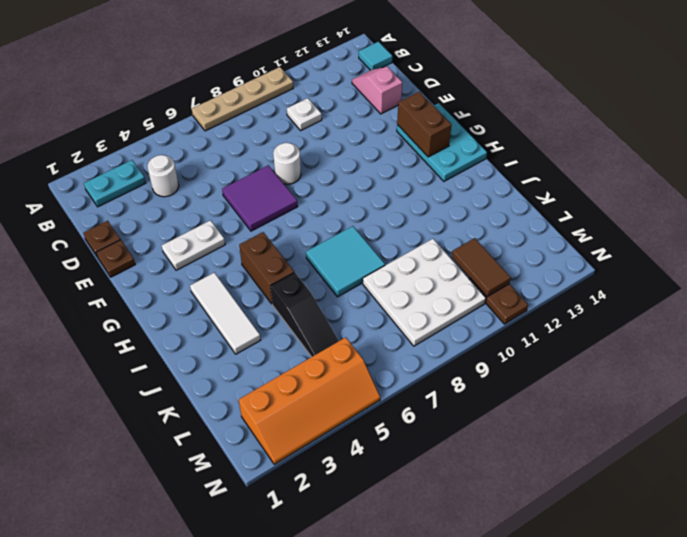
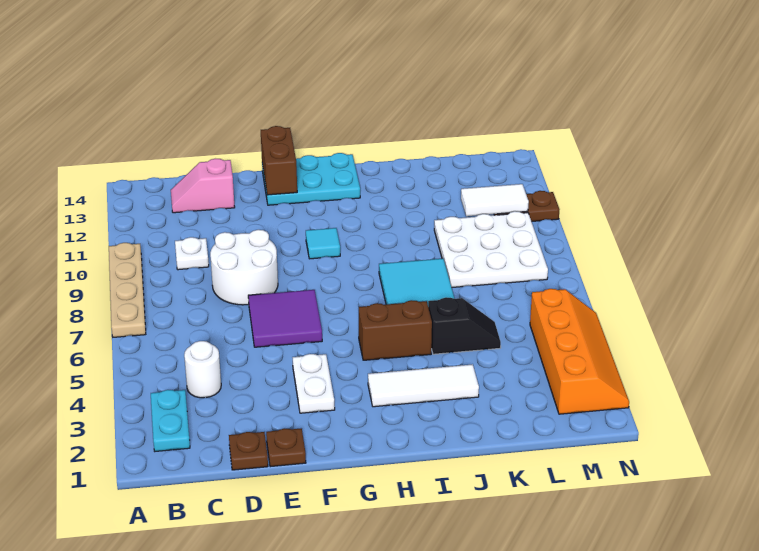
cyan tile B14 level 1 -> cyan tile G10 level 1
white round brick E8 level 1 -> white round brick D8:E9 level 1
brown brick F13:G13 level 2 -> brown brick F13:F14 level 2
black slope J5:L5 level 1 top J -> black slope J5:K5 level 1 top J
brown tile L11:M11 level 2 -> white tile L11:M11 level 2

